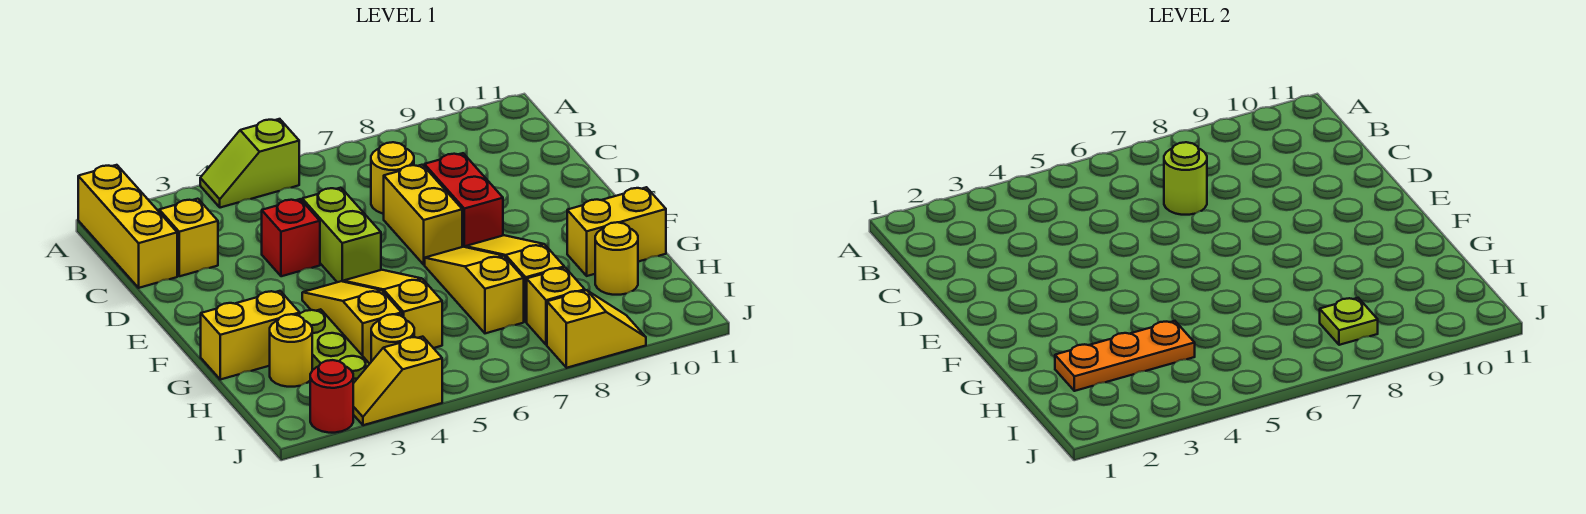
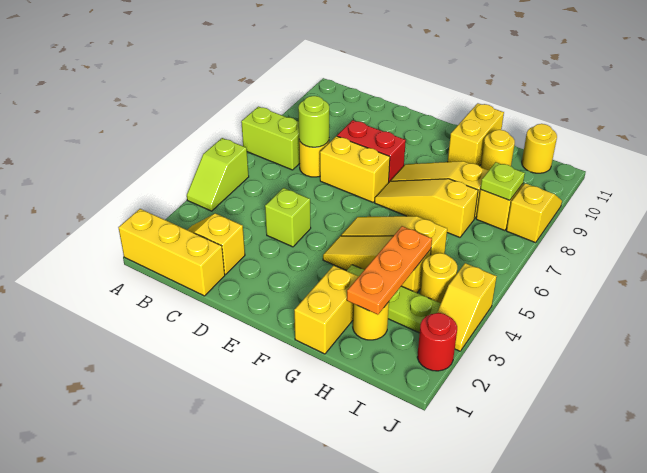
red brick D4 level 1 -> lime brick D4 level 1
lime brick D5:E5 level 1 -> lime brick A7:B7 level 1
none -> yellow round brick I11 level 1

